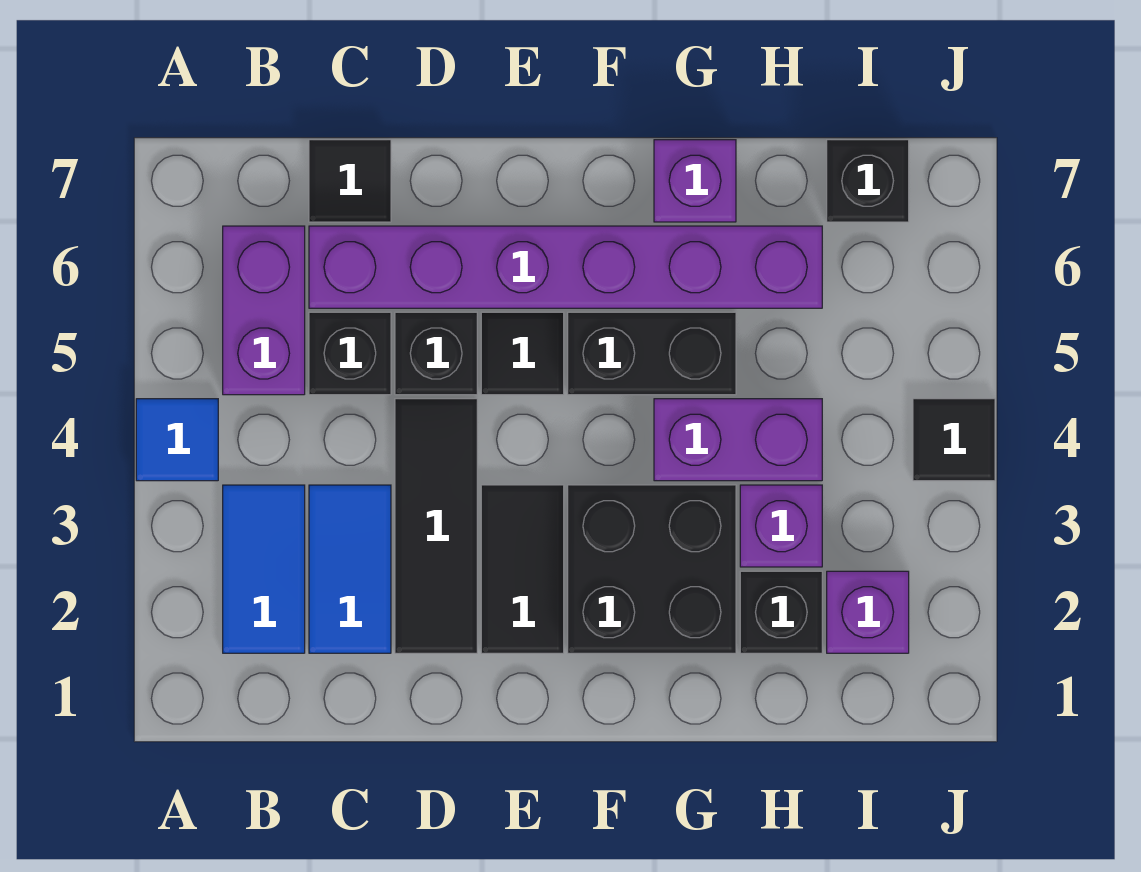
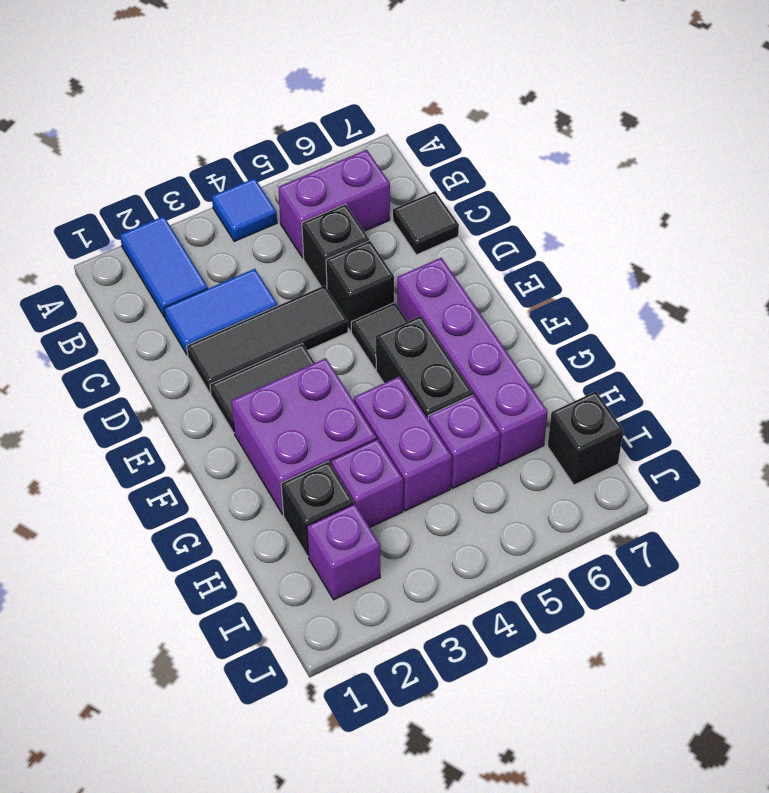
blue tile B2:B3 level 1 -> blue tile A2:B2 level 1
purple brick C6:H6 level 1 -> purple brick E6:H6 level 1
black brick F2:G3 level 1 -> purple brick F2:G3 level 1
purple brick G7 level 1 -> purple brick H5 level 1
black tile J4 level 1 -> none

